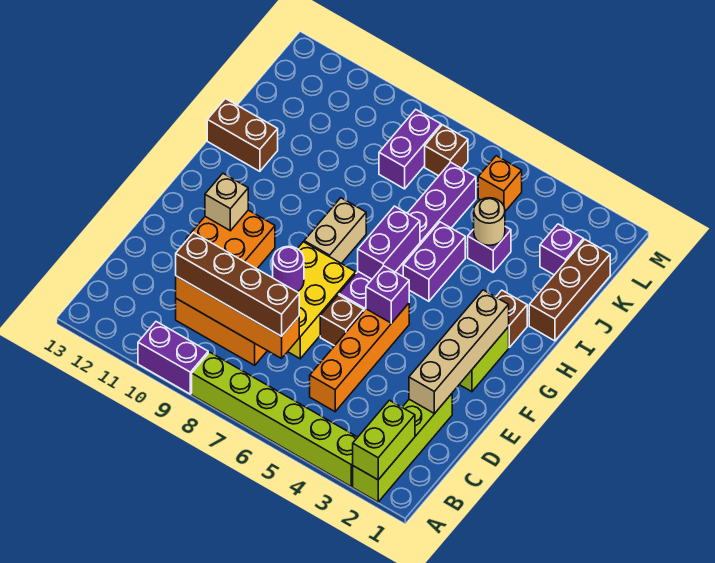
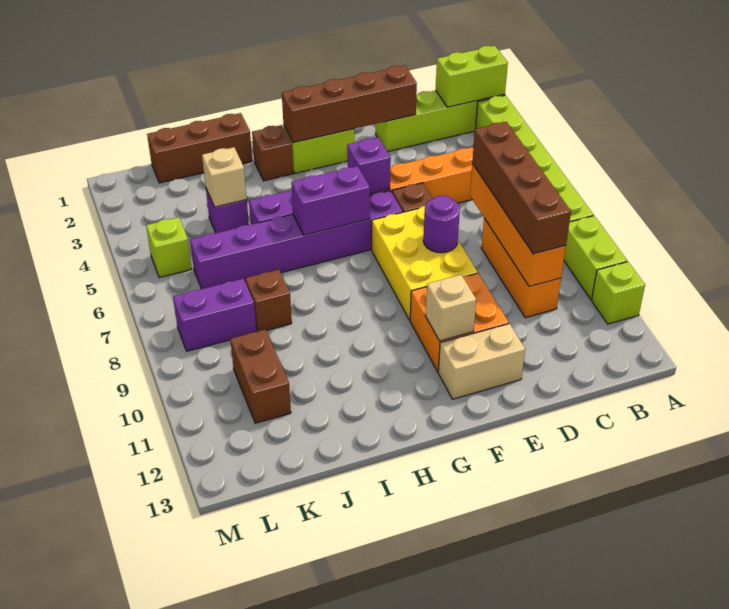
purple brick A9:A10 level 1 -> lime brick A9:A10 level 1
none -> lime brick A11 level 1
tan brick D2:G2 level 2 -> brown brick D2:G2 level 2
yellow brick D7:F8 level 1 -> yellow brick E7:F9 level 1
tan brick G8:H8 level 1 -> tan brick E12:F12 level 1
brown brick I12:I13 level 1 -> brown brick K10:K11 level 1
tan round brick J4 level 2 -> tan brick J4 level 2
purple brick K2 level 1 -> none
orange brick L5 level 1 -> lime brick L5 level 1
brown brick L7 level 1 -> brown brick J8 level 1

